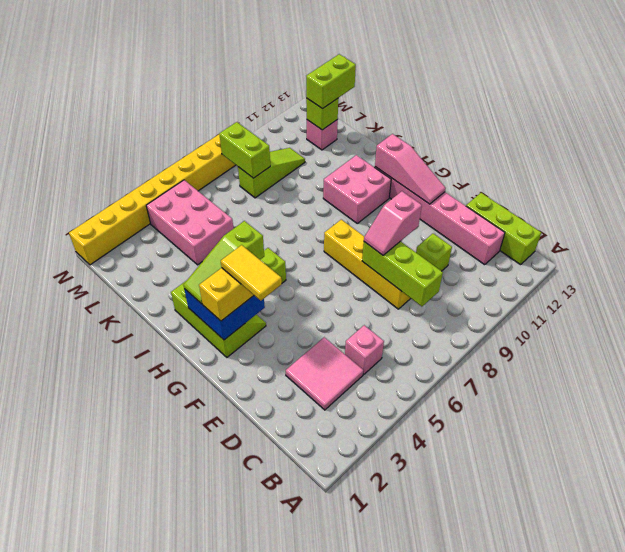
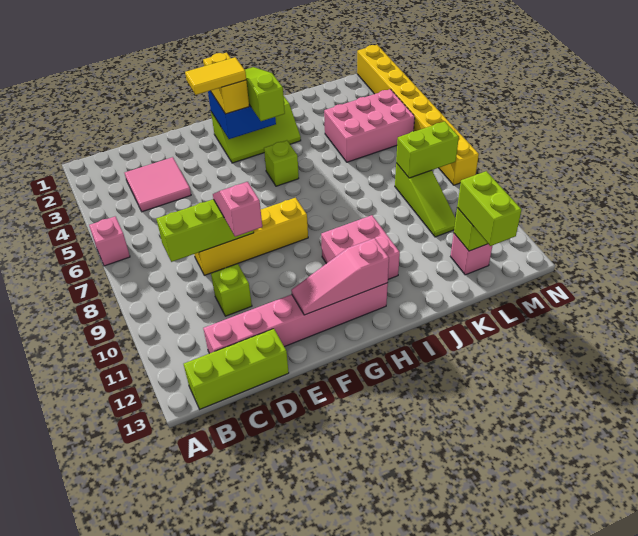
pink brick C5 level 1 -> pink brick A6 level 1

